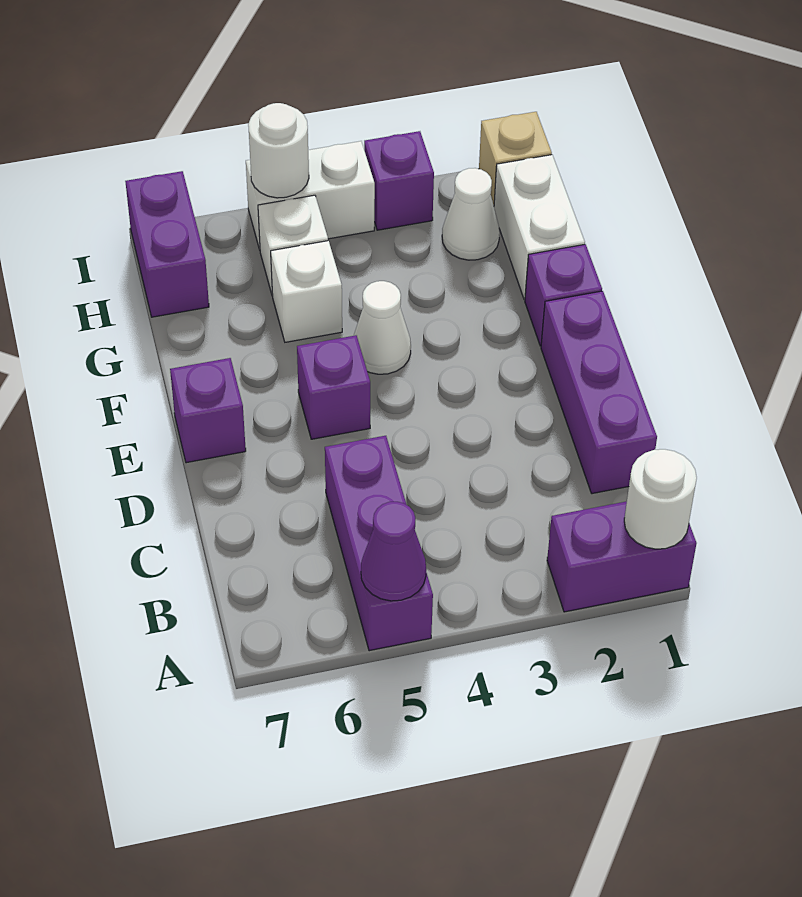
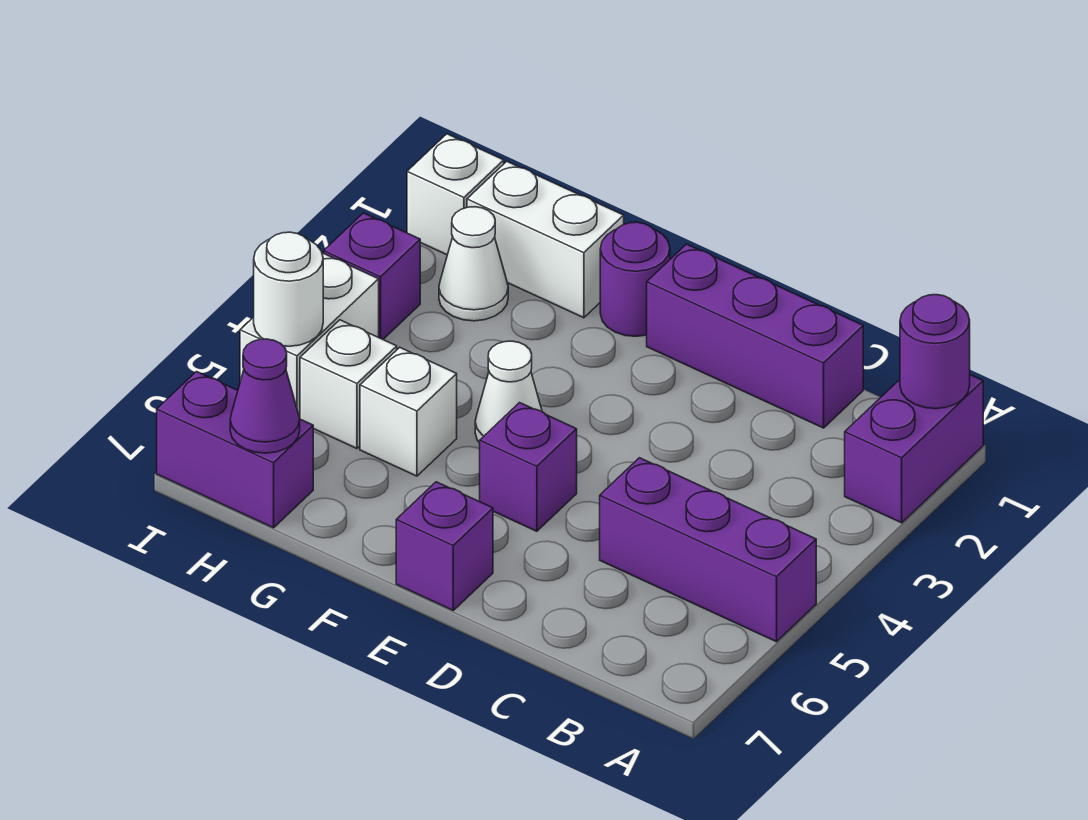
white round brick A1 level 2 -> purple round brick A1 level 2
purple cone A5 level 2 -> purple cone H7 level 2
purple brick F1 level 1 -> purple round brick F1 level 1
tan brick I1 level 1 -> white brick I1 level 1

